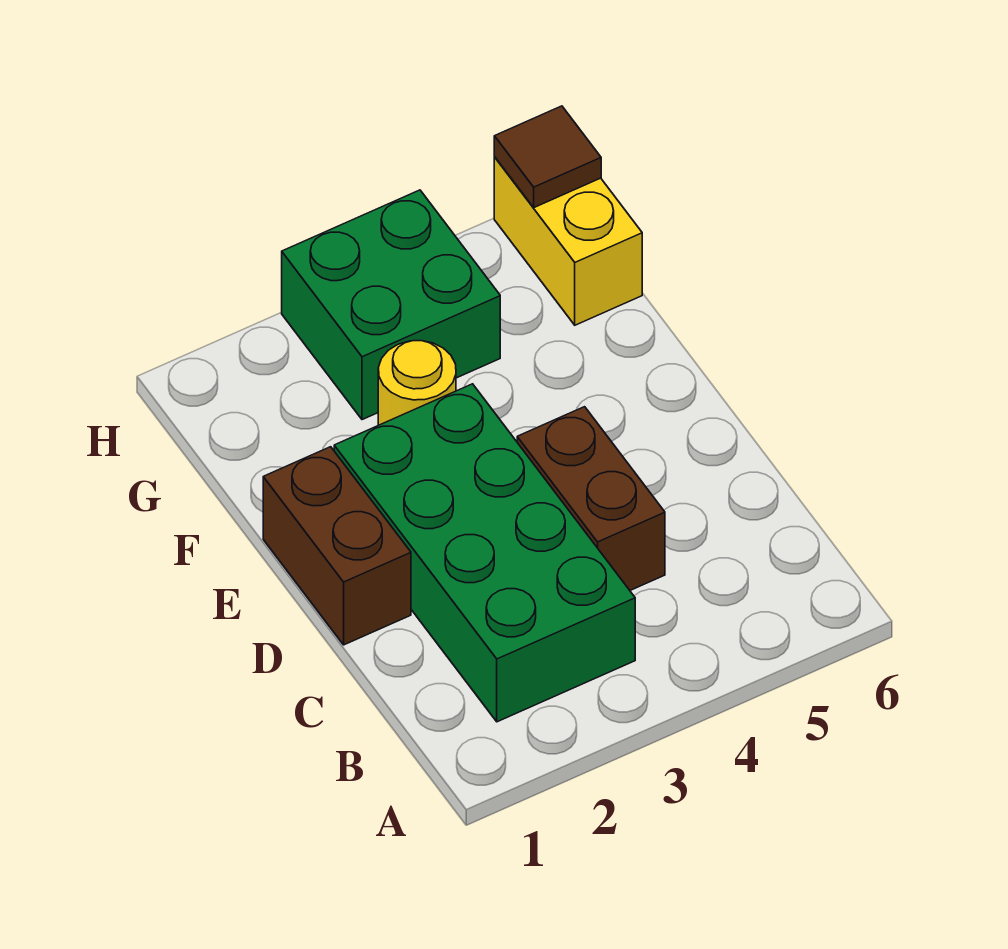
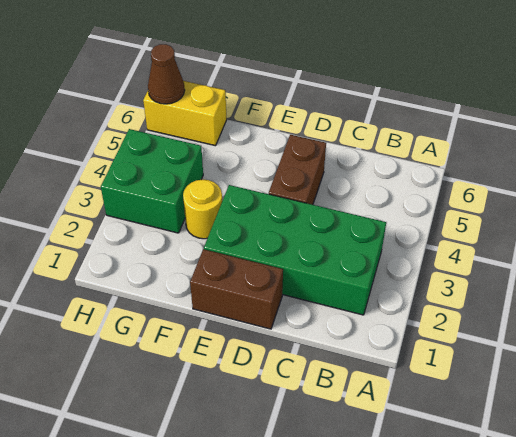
brown brick C4:D4 level 1 -> brown brick D4:D5 level 1
brown tile H6 level 2 -> brown cone H6 level 2

